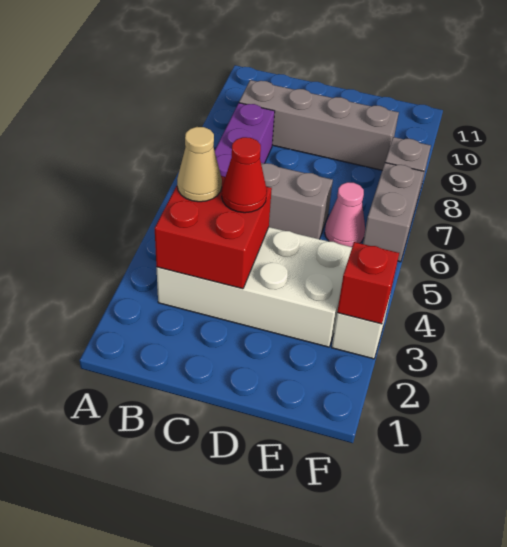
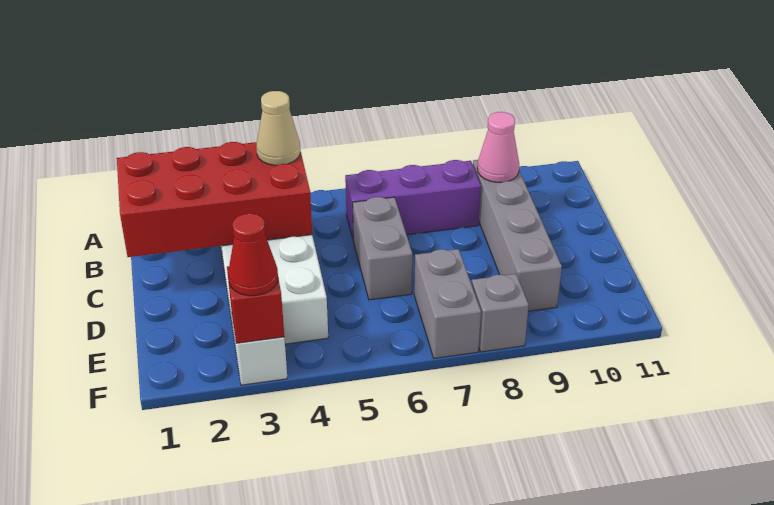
red brick B3:C4 level 2 -> red brick B1:C4 level 2
red cone C4 level 3 -> red cone F3 level 3
pink cone E6 level 1 -> pink cone B9 level 2
grey brick F6:F7 level 1 -> grey brick E7:F7 level 1

